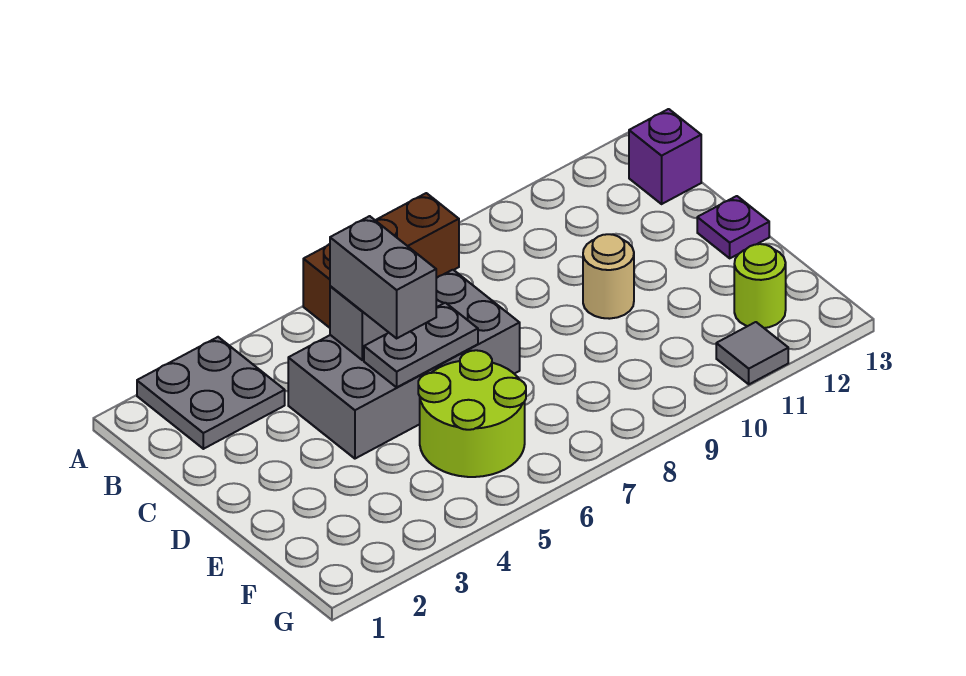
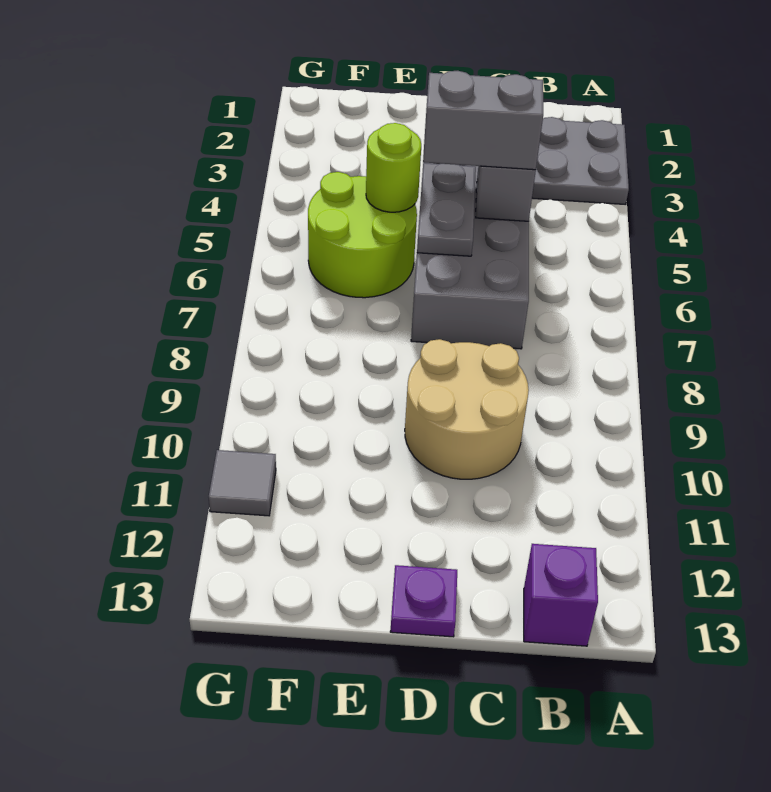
brown brick A6:A8 level 1 -> none
tan round brick D10 level 1 -> tan round brick C9:D10 level 1
lime round brick F12 level 1 -> lime round brick E5 level 2

